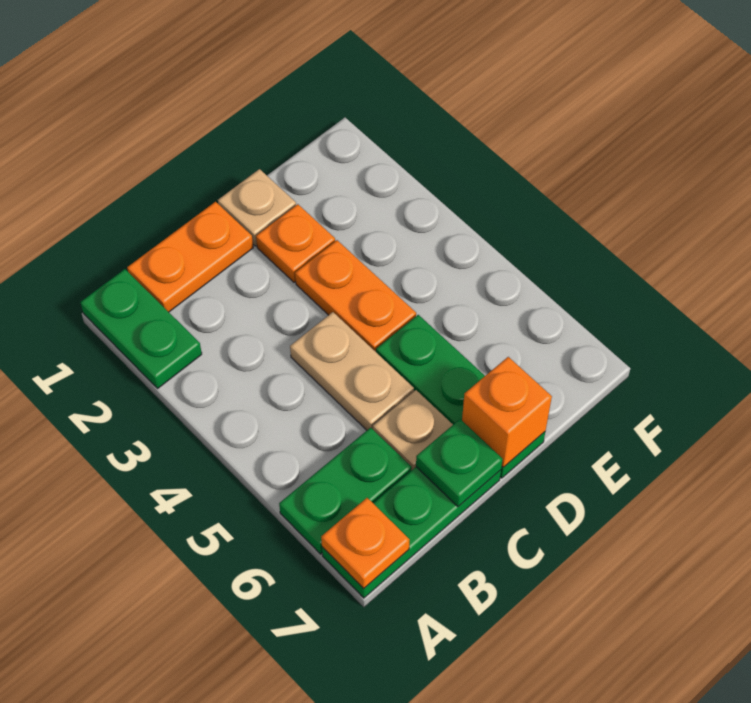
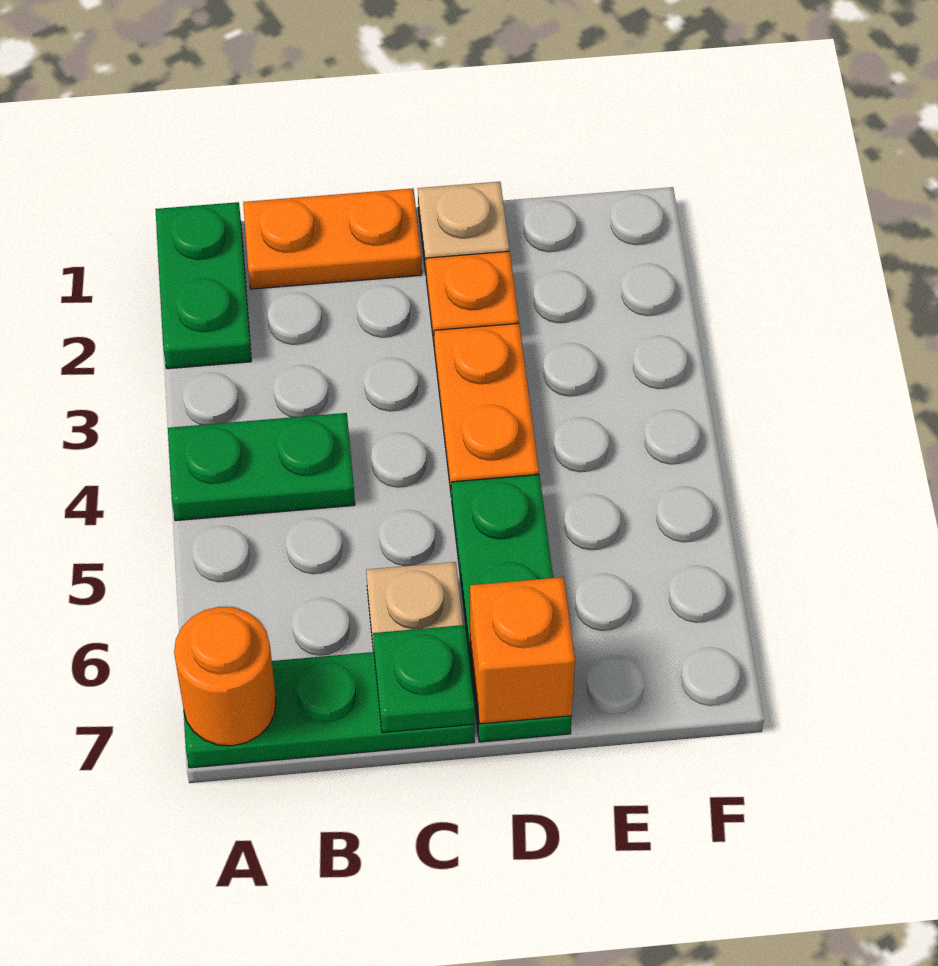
green plate A6:B6 level 1 -> green plate A4:B4 level 1
orange plate A7 level 2 -> orange round brick A7 level 2
tan plate C4:C5 level 1 -> none

